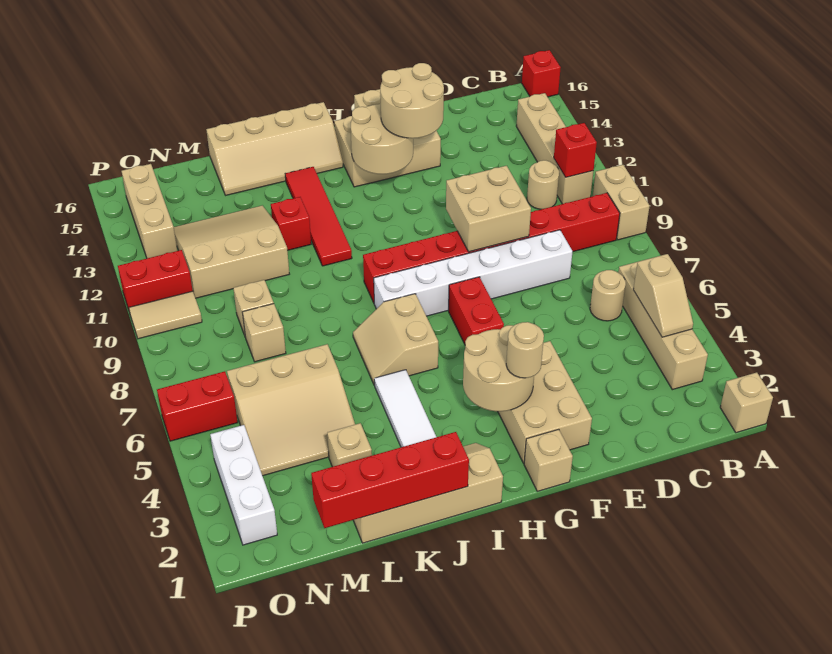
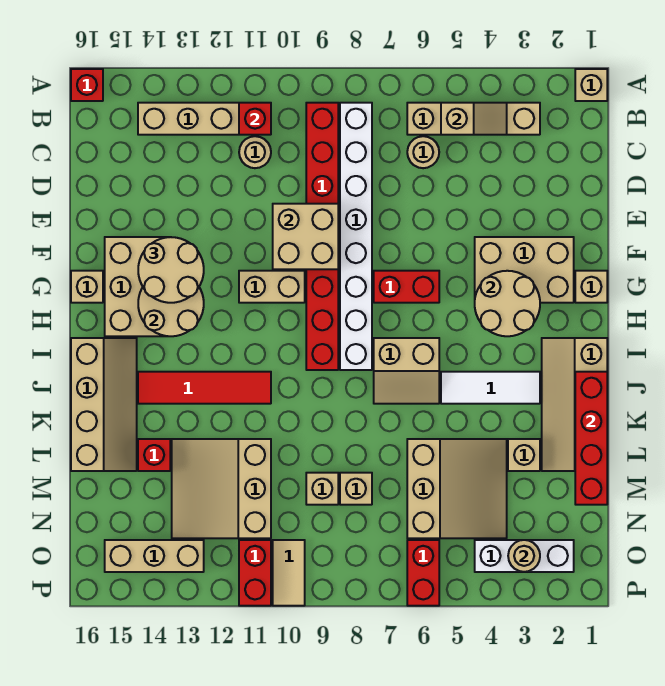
tan brick A9:A10 level 1 -> tan brick G10:G11 level 1
white brick D8:I8 level 1 -> white brick B8:I8 level 1
tan round brick G3 level 3 -> tan round brick O3 level 2
red brick K12 level 1 -> red brick L14 level 1

